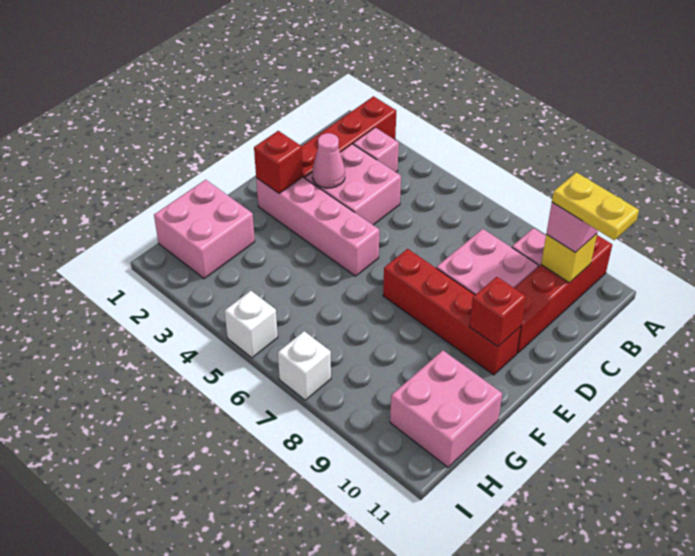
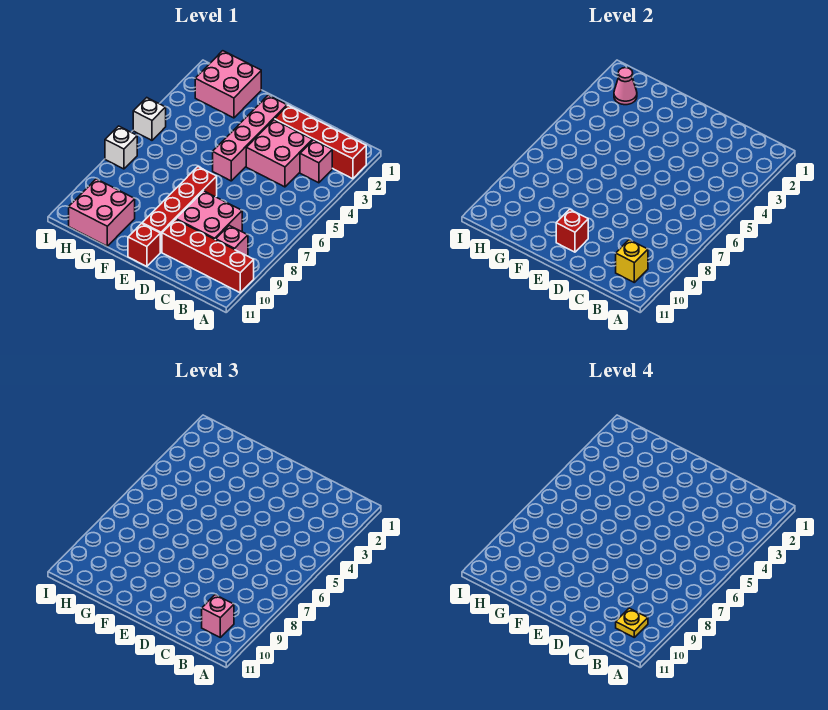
yellow plate B10:B11 level 4 -> yellow plate B10 level 4
pink cone D3 level 2 -> pink cone H2 level 2
red brick E2 level 2 -> red brick E11 level 1

